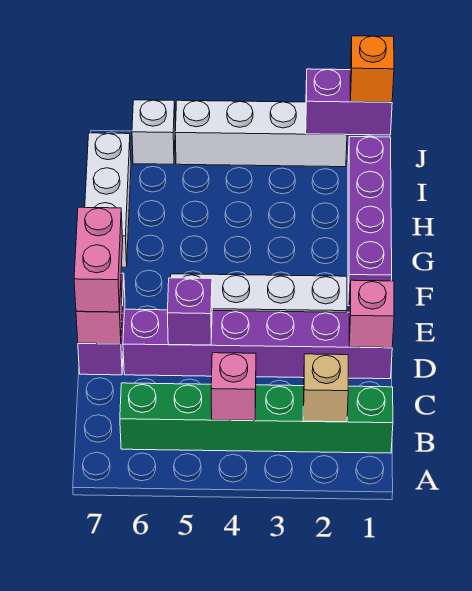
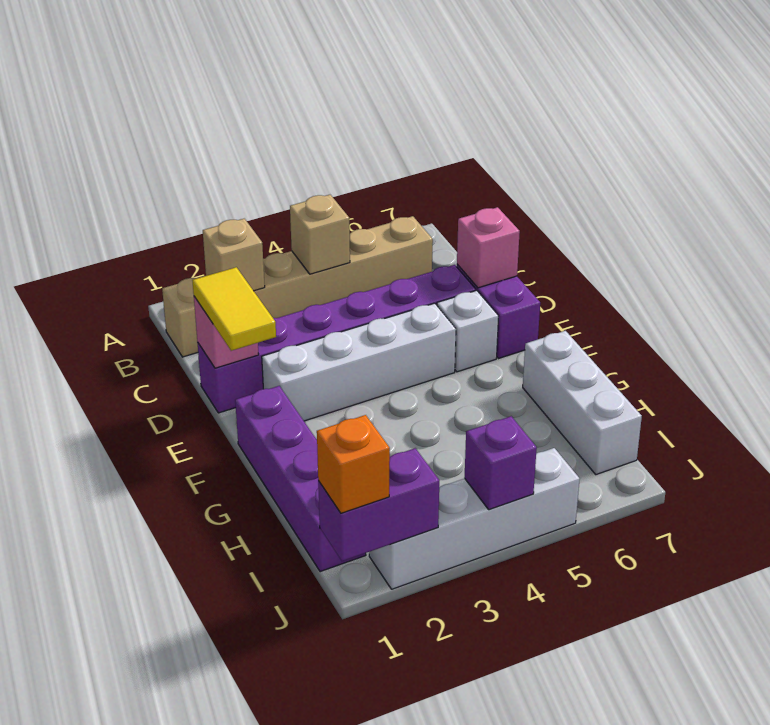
green brick B1:B6 level 1 -> tan brick B1:B6 level 1
pink brick B4 level 2 -> tan brick B4 level 2
none -> yellow tile D1:E1 level 3
purple brick D5 level 2 -> purple brick J4 level 2
pink brick D7:E7 level 3 -> none
white brick J6 level 1 -> white brick E6 level 1

